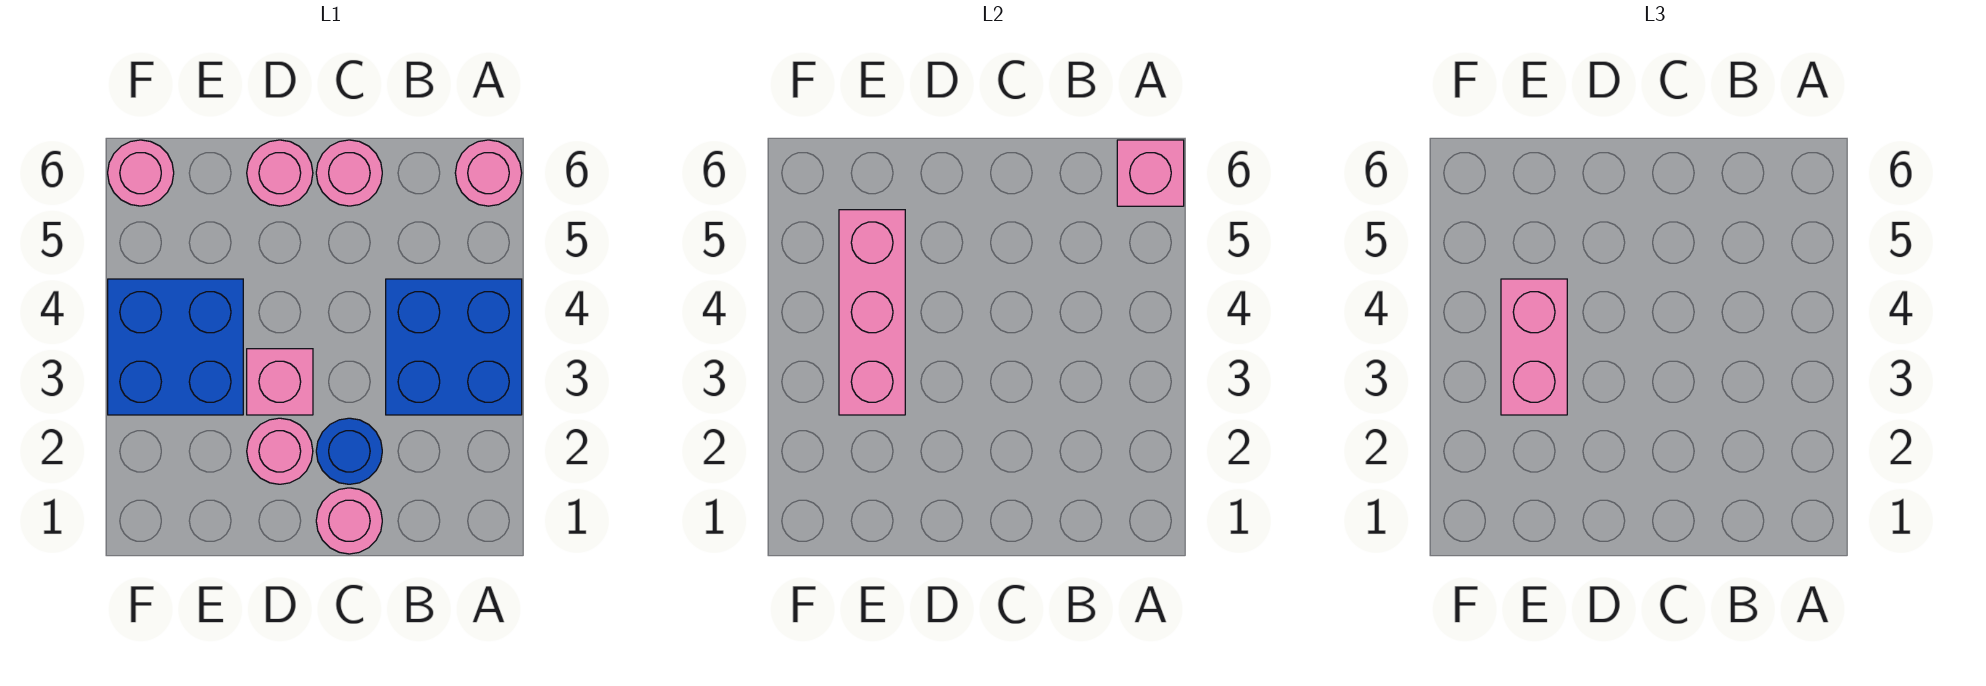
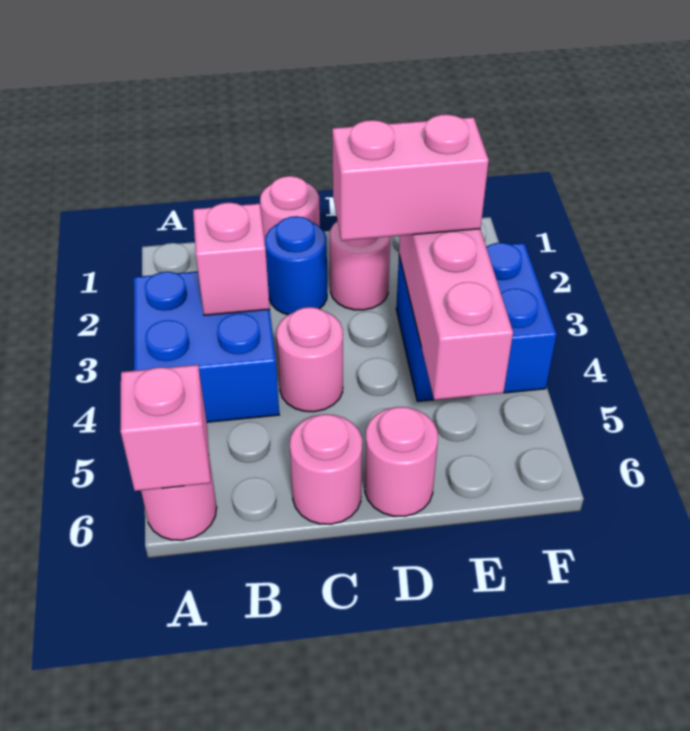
pink brick D3 level 1 -> pink brick B3 level 2
pink brick E3:E4 level 3 -> pink brick D3:E3 level 3
pink round brick F6 level 1 -> pink round brick C4 level 1

